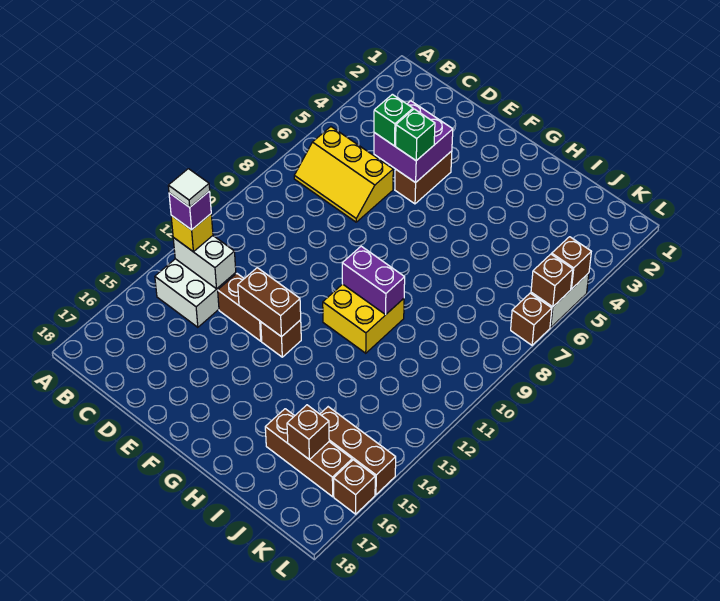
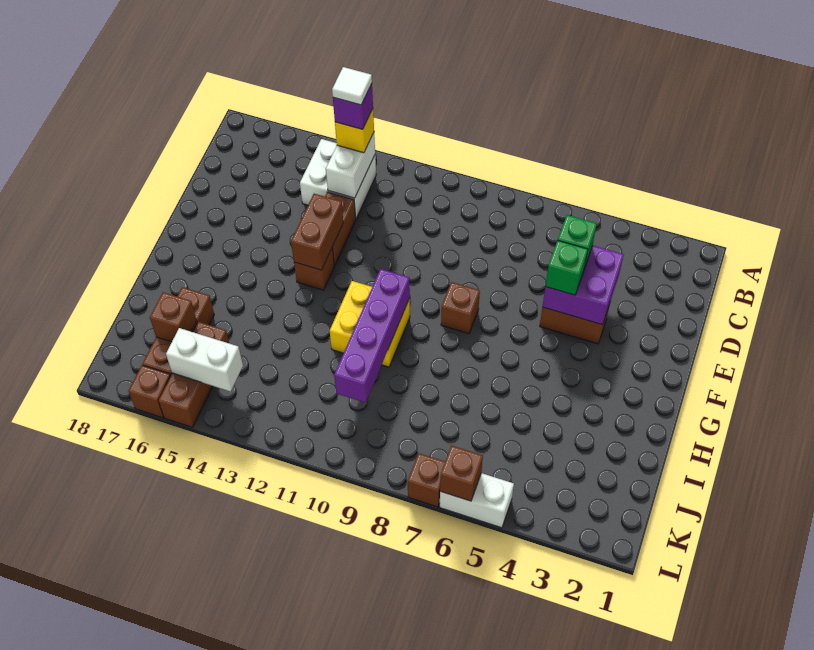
yellow slope B6:D7 level 1 top 6 -> none
purple brick G10:H10 level 2 -> purple brick G10:J10 level 2
none -> white brick K14:K15 level 2
brown brick L5 level 2 -> brown brick F8 level 1

